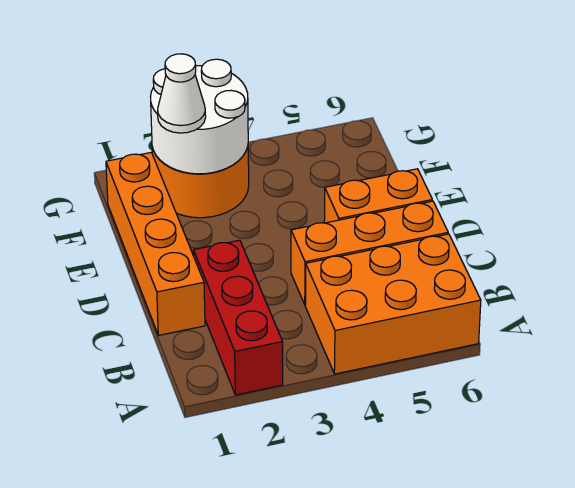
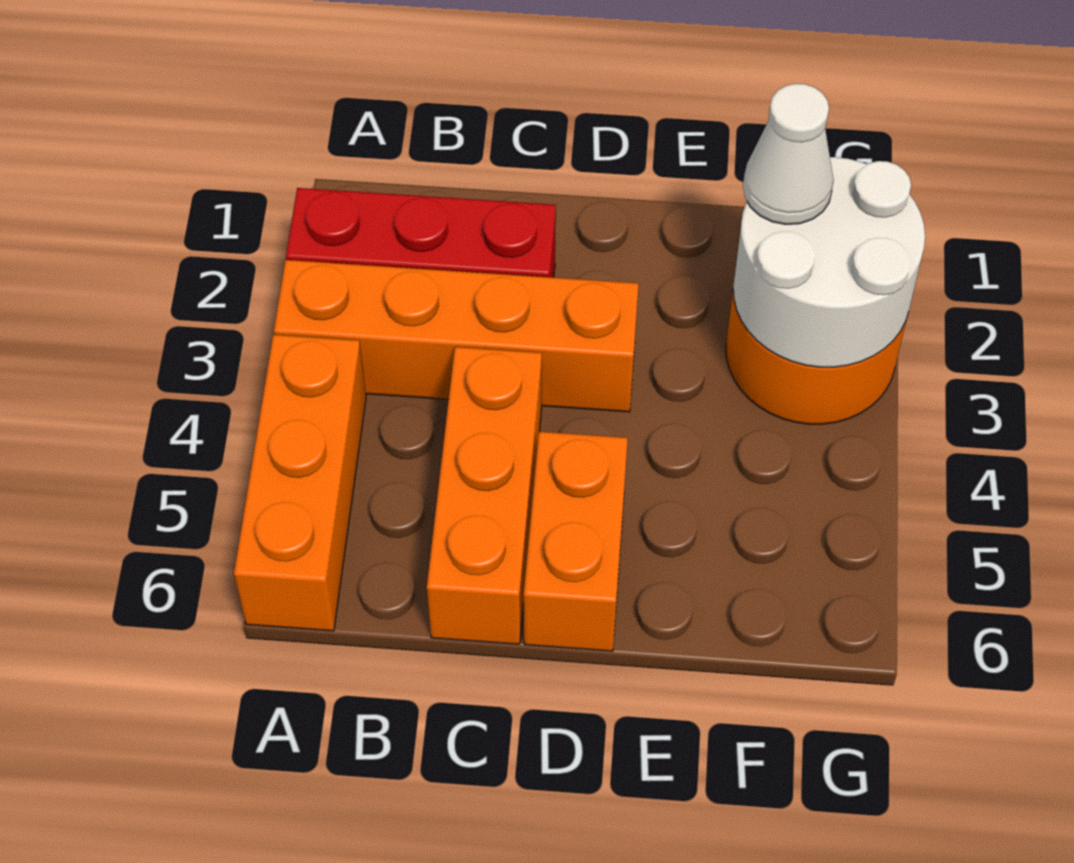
orange brick A4:B6 level 1 -> orange brick A4:A6 level 1
orange brick C1:F1 level 1 -> orange brick A3:D3 level 1

